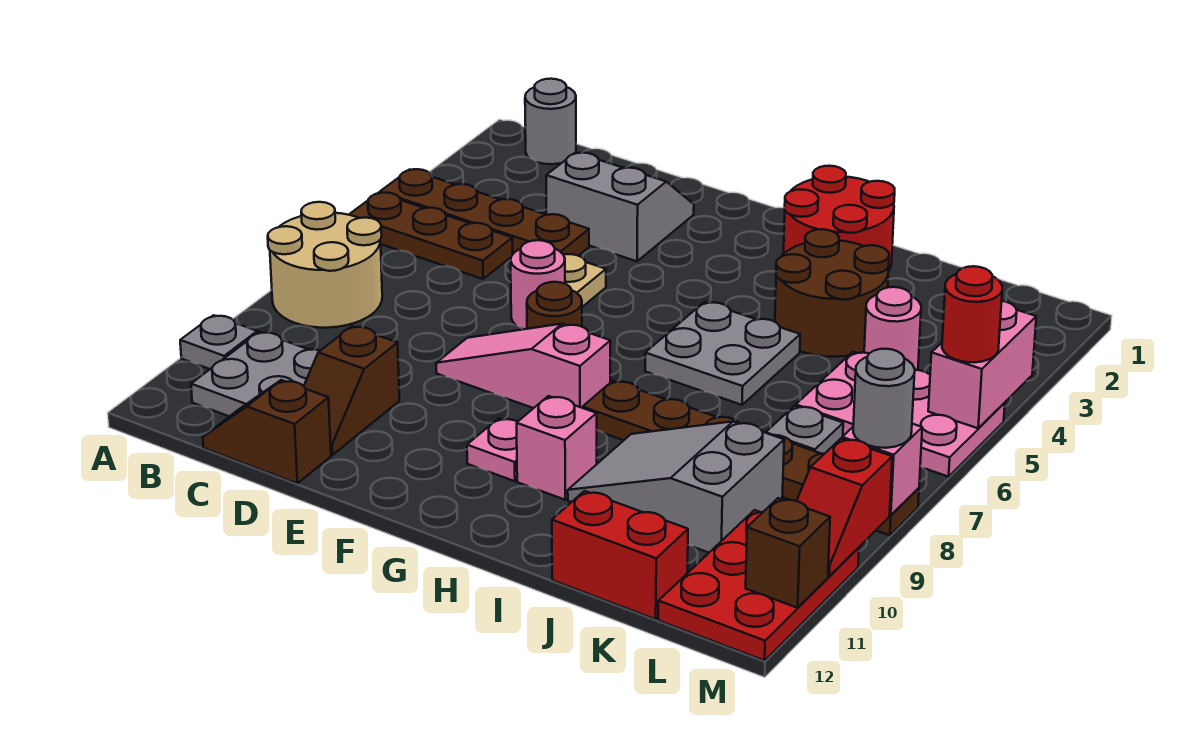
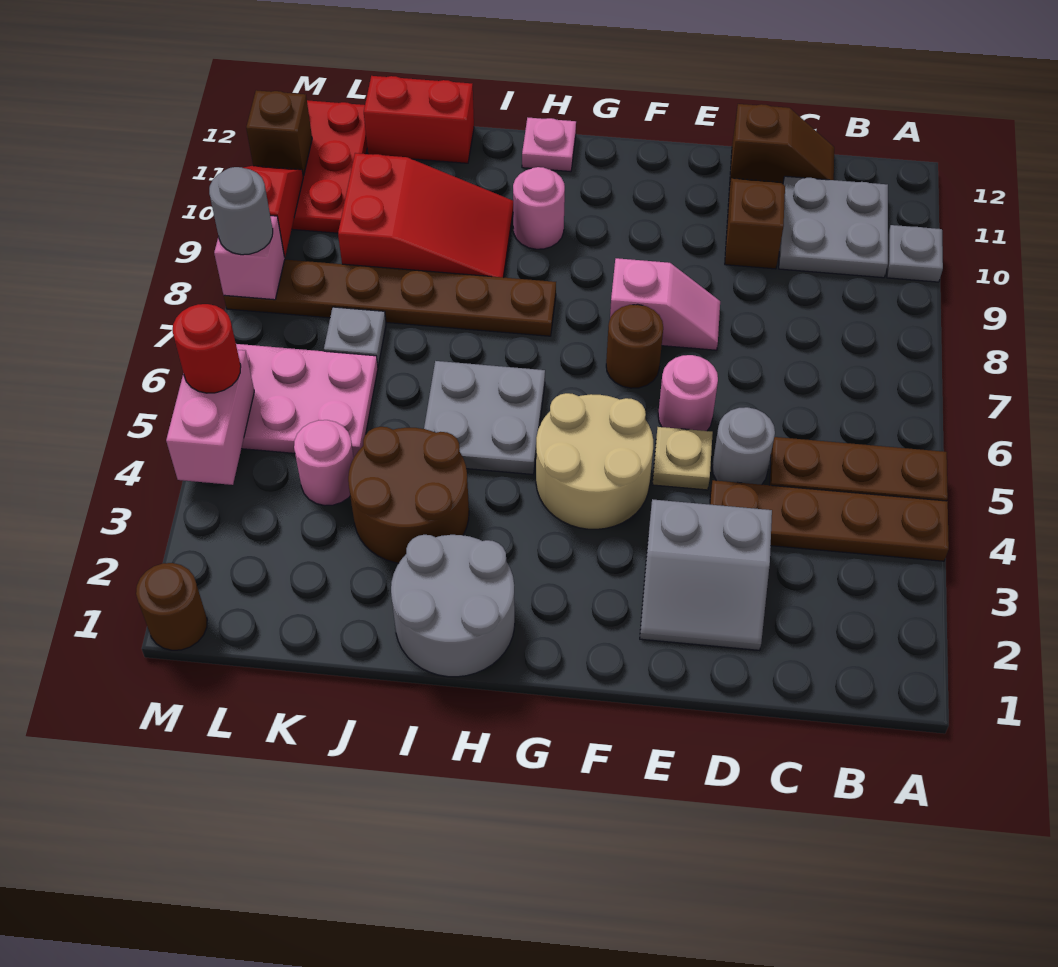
tan round brick A7:B8 level 1 -> tan round brick F4:G5 level 1
grey round brick B1 level 1 -> grey round brick D5 level 1
pink slope E8:G8 level 1 top G -> pink slope E8:F8 level 1 top F
pink plate G10 level 1 -> pink plate H12 level 1
red round brick H1:I2 level 1 -> grey round brick H1:I2 level 1
pink brick H10 level 1 -> pink round brick H10 level 1
grey slope I9:K10 level 1 top K -> red slope I9:K10 level 1 top K
none -> brown round brick M1 level 1

